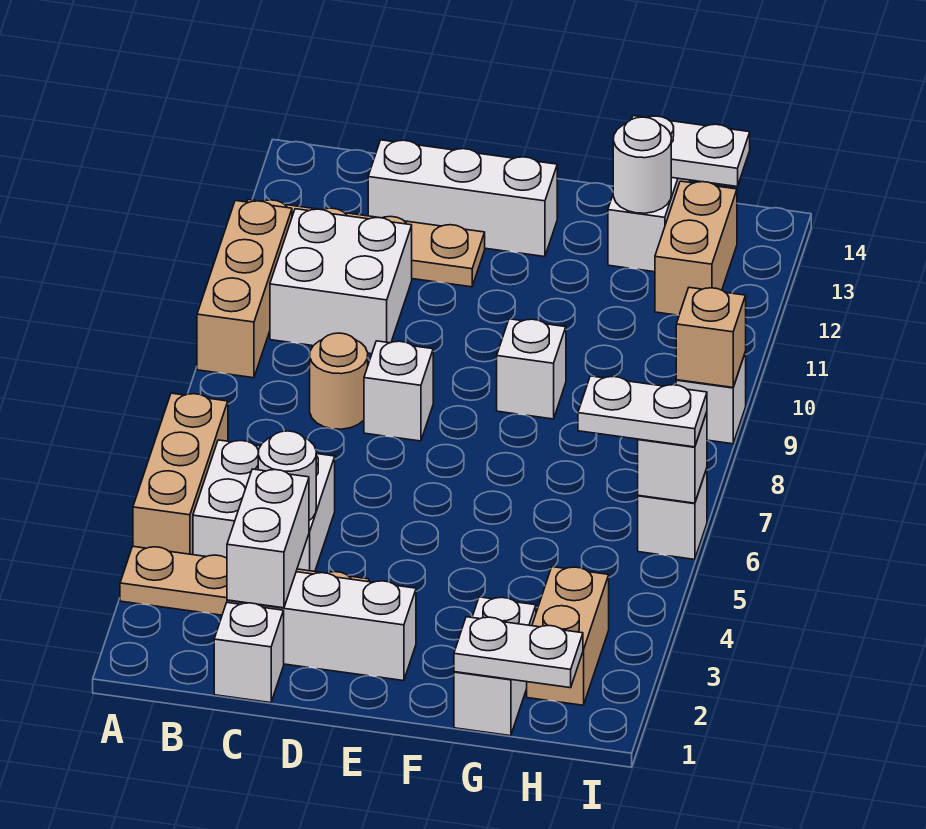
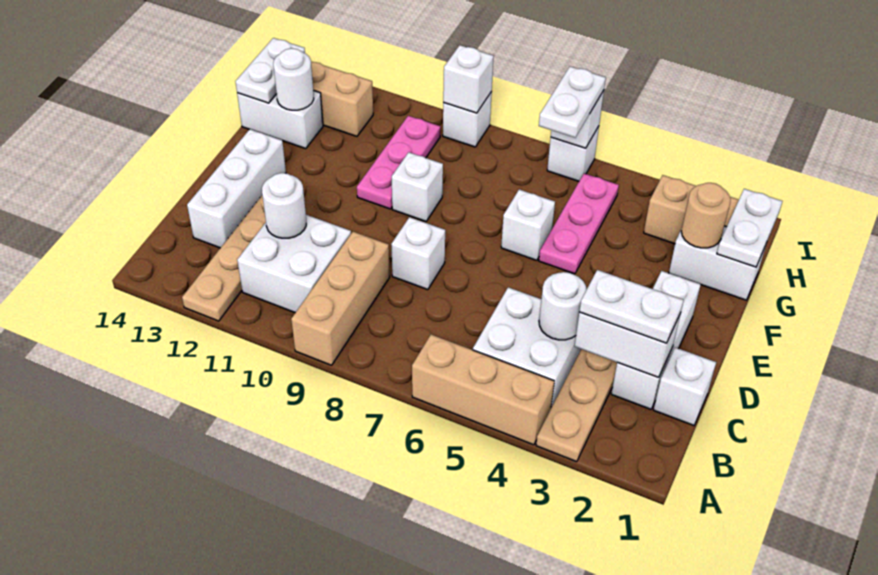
tan brick A9:A11 level 1 -> tan brick A9:C9 level 1
none -> white plate C2:C3 level 3
tan round brick C8 level 1 -> tan round brick G2 level 2
none -> white round brick C11 level 2
none -> pink plate F5:H5 level 1
none -> white brick F6 level 1
none -> pink plate F10:H10 level 1
tan brick I9 level 2 -> white brick I9 level 2

